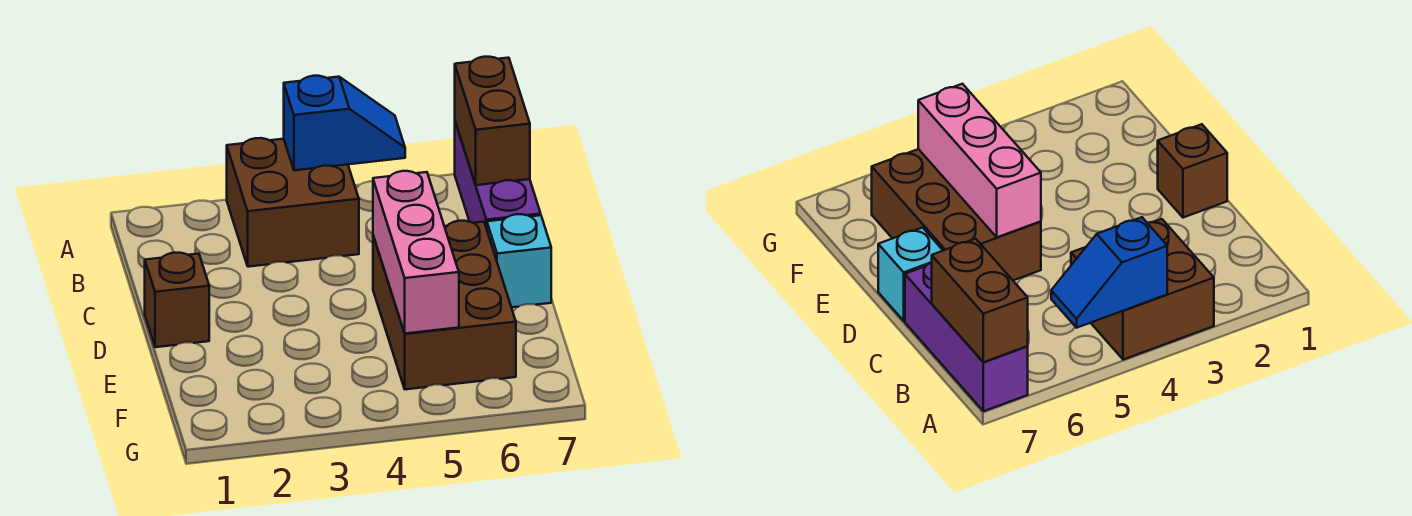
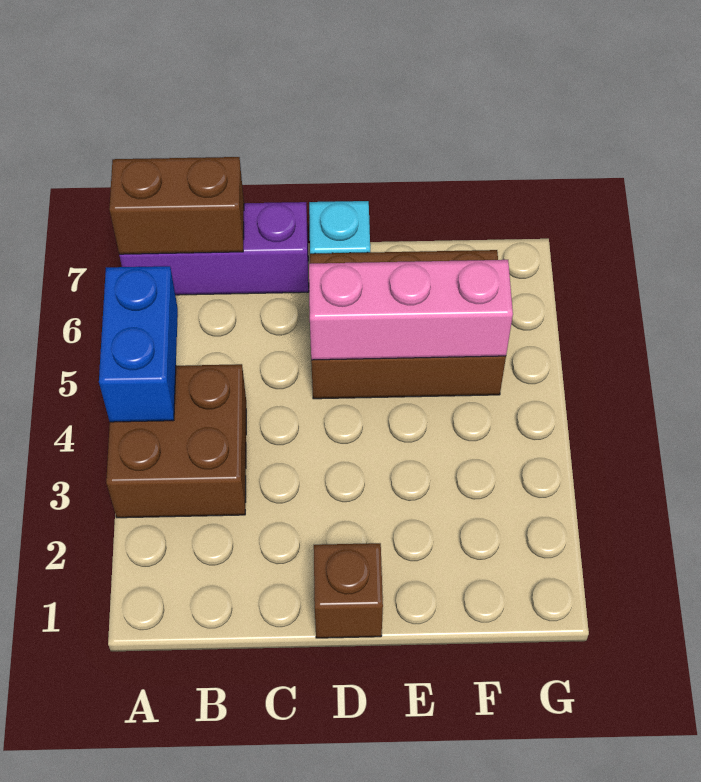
blue slope A4:A5 level 2 top 4 -> blue brick A4:A5 level 2

